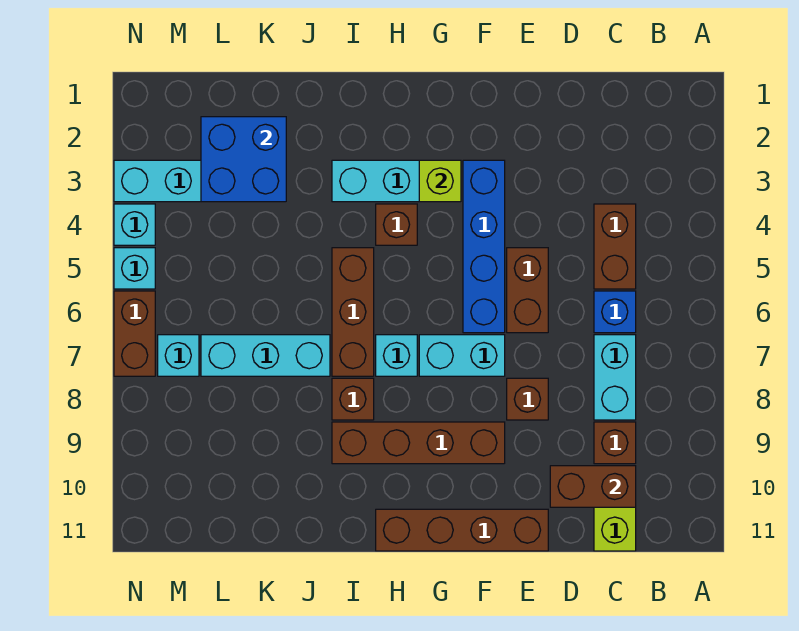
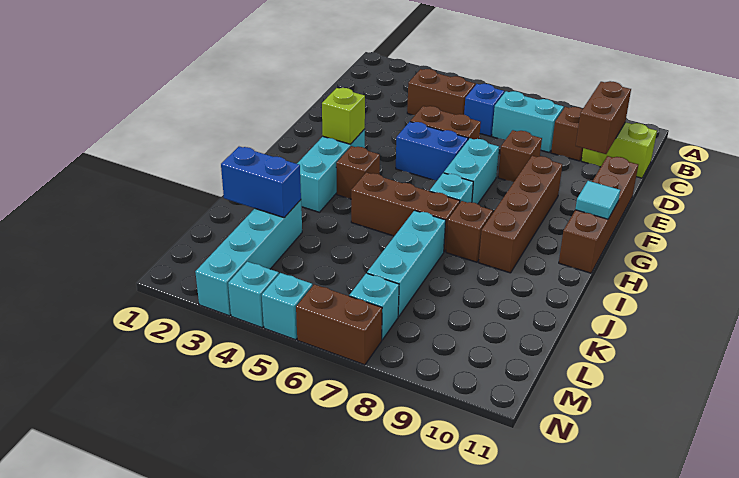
blue brick F3:F6 level 1 -> blue brick F5:F6 level 1
none -> cyan tile G11 level 2
blue brick K2:L3 level 2 -> blue brick K2:K3 level 2

